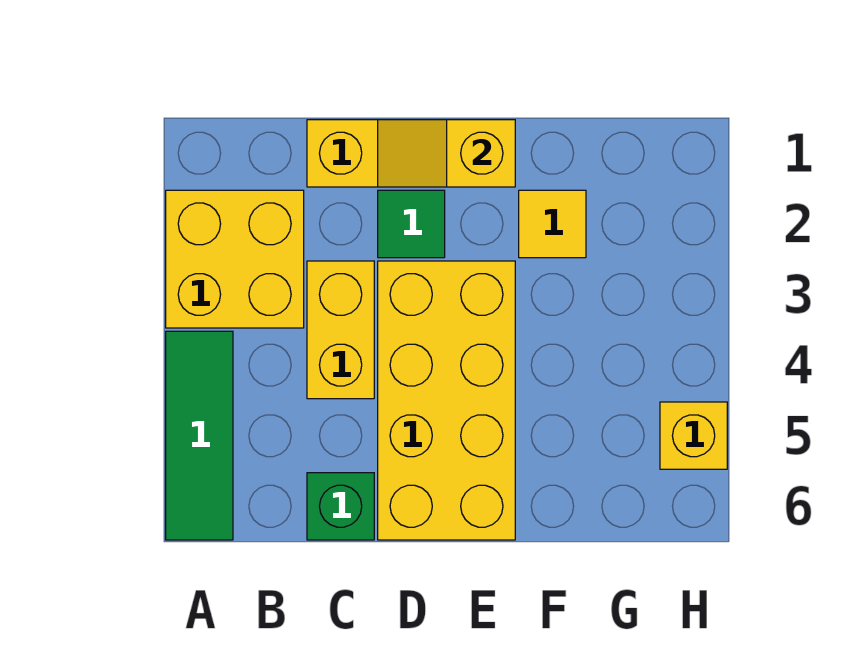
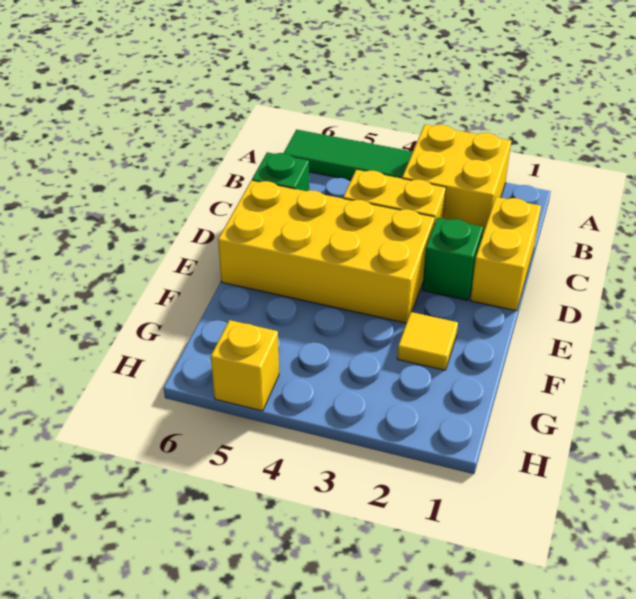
yellow slope D1:E1 level 2 top E -> none
green tile D2 level 1 -> green brick D2 level 1

